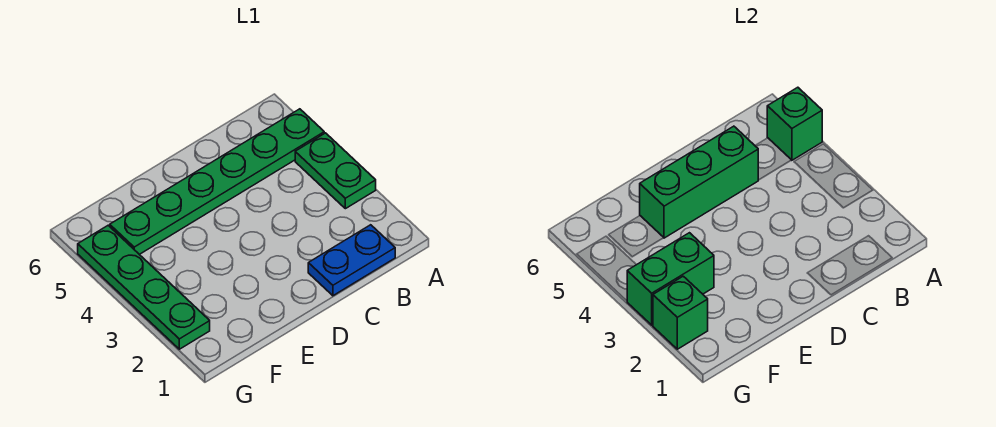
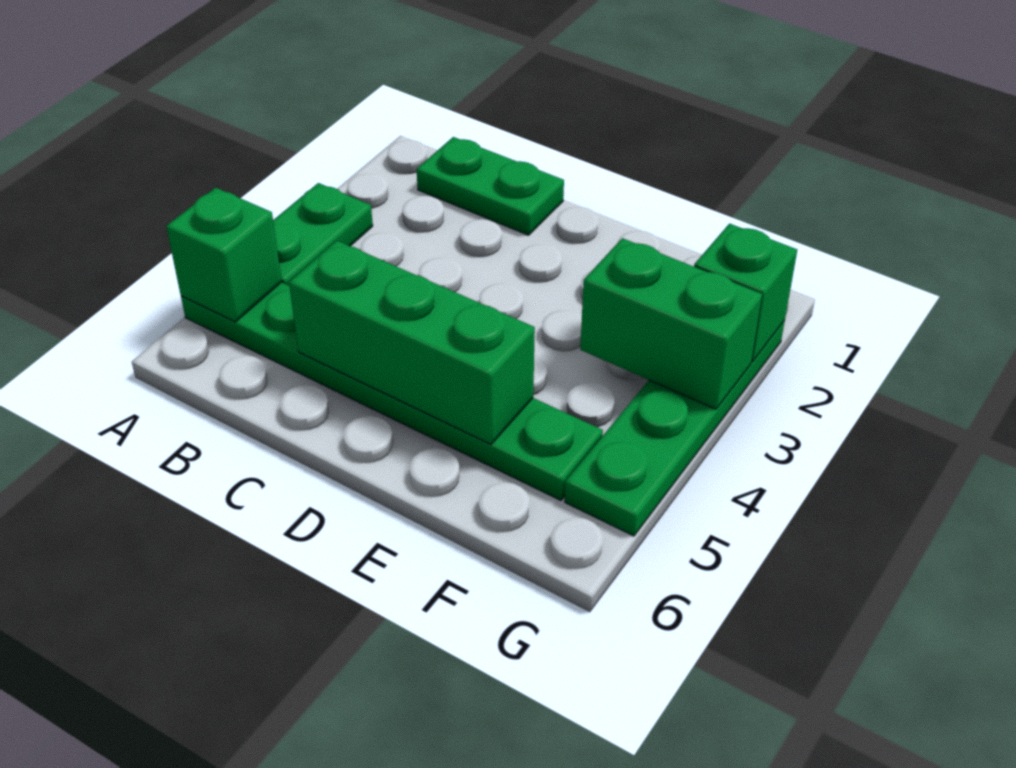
blue plate B1:C1 level 1 -> green plate B1:C1 level 1

